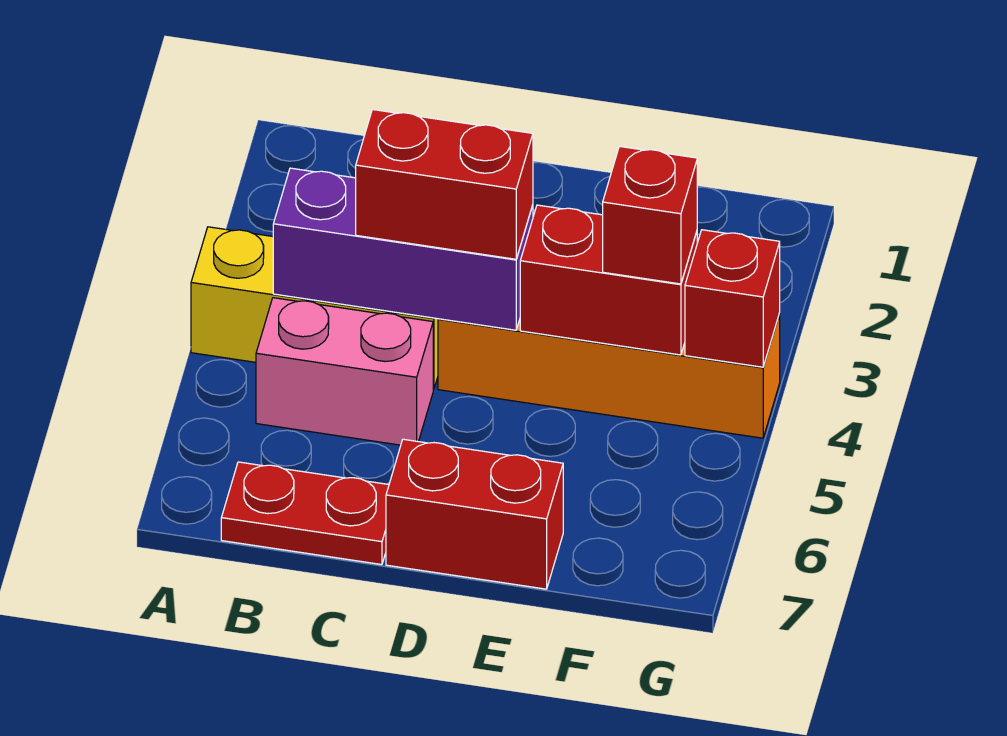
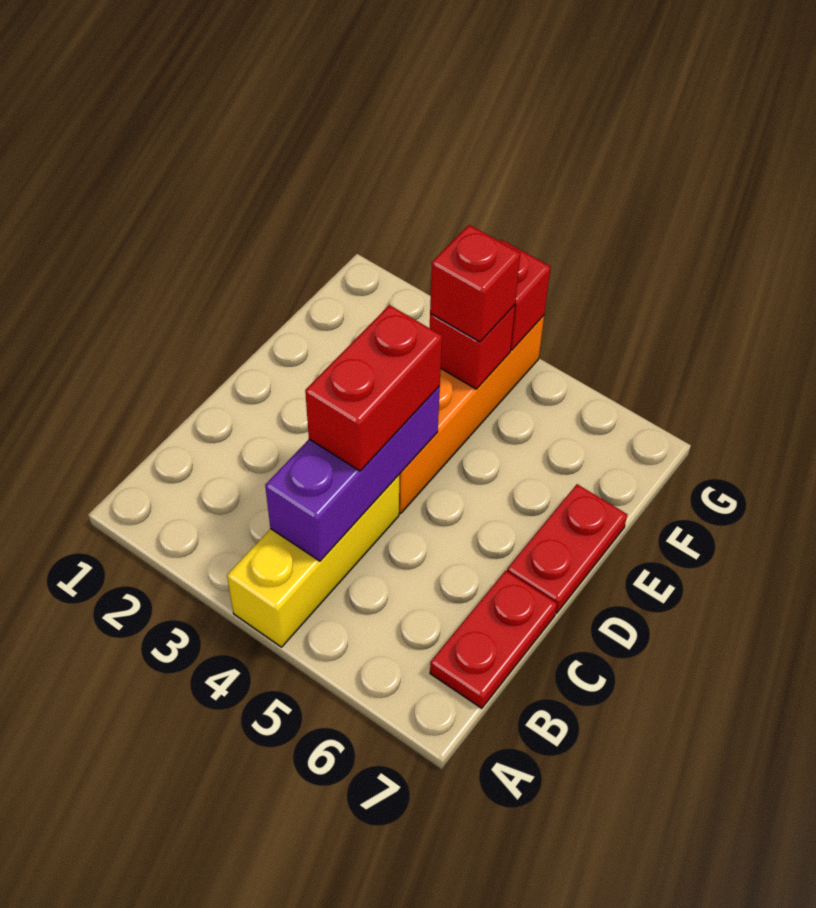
pink brick B5:C5 level 1 -> none
red brick D7:E7 level 1 -> red plate D7:E7 level 1
red brick E4:F4 level 2 -> red brick F4 level 2

